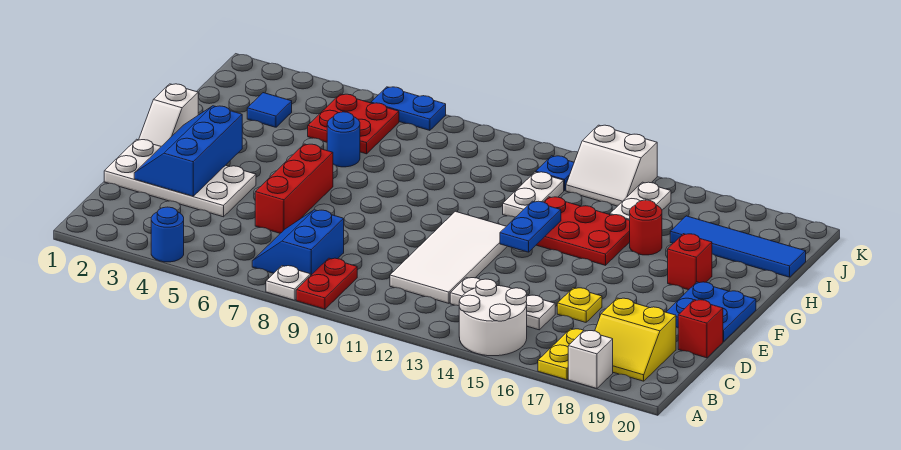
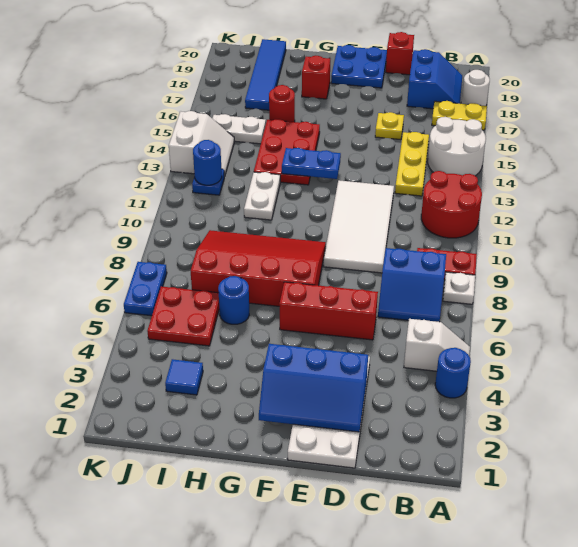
none -> red round brick A11:B12 level 1
white brick A18 level 1 -> white round brick A18 level 1
yellow slope B18:C19 level 1 top C -> blue slope B18:C19 level 1 top C
white tile C11:F12 level 1 -> white tile D9:E12 level 1
white plate C13:C15 level 1 -> yellow plate C13:C15 level 1
white slope F1:G1 level 1 top G -> white slope A5:B5 level 1 top B
none -> red slope F7:I9 level 1 top 7
white plate H12:I12 level 1 -> white plate H11:H12 level 1
none -> blue round brick J12 level 2

